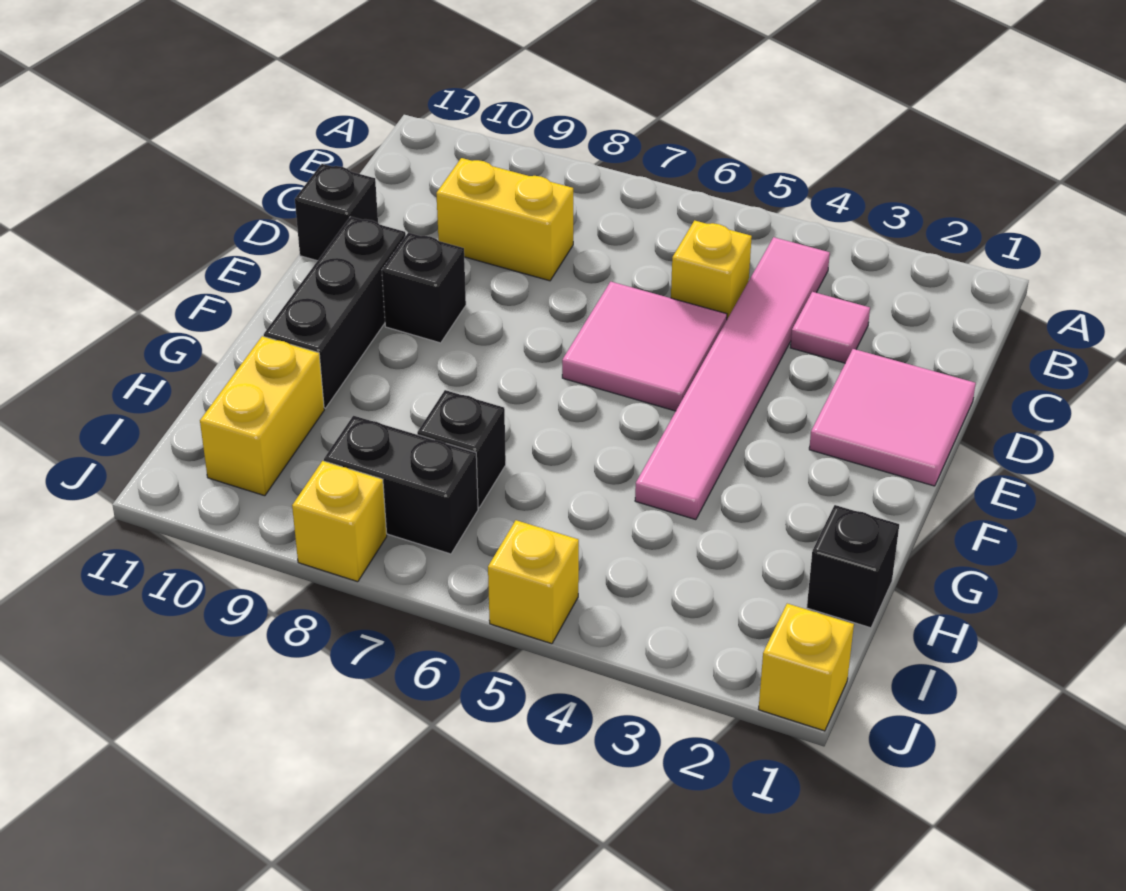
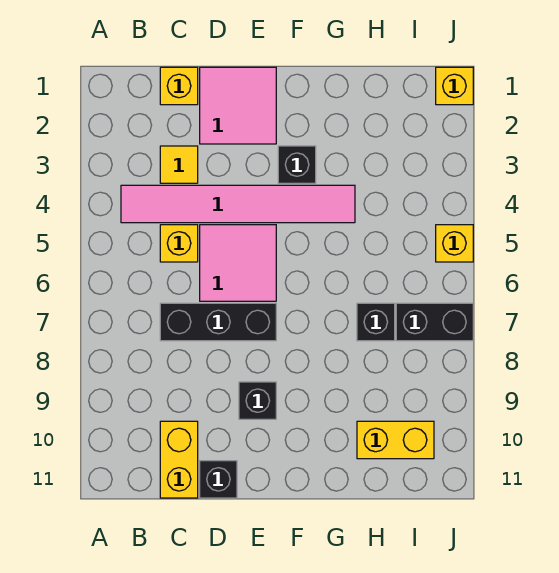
pink tile C3 level 1 -> yellow tile C3 level 1
yellow brick C8:C9 level 1 -> yellow brick C10:C11 level 1
black brick E10:G10 level 1 -> black brick C7:E7 level 1
black brick H1 level 1 -> black brick F3 level 1
black brick I7:I8 level 1 -> black brick I7:J7 level 1
yellow brick J8 level 1 -> yellow brick C1 level 1

